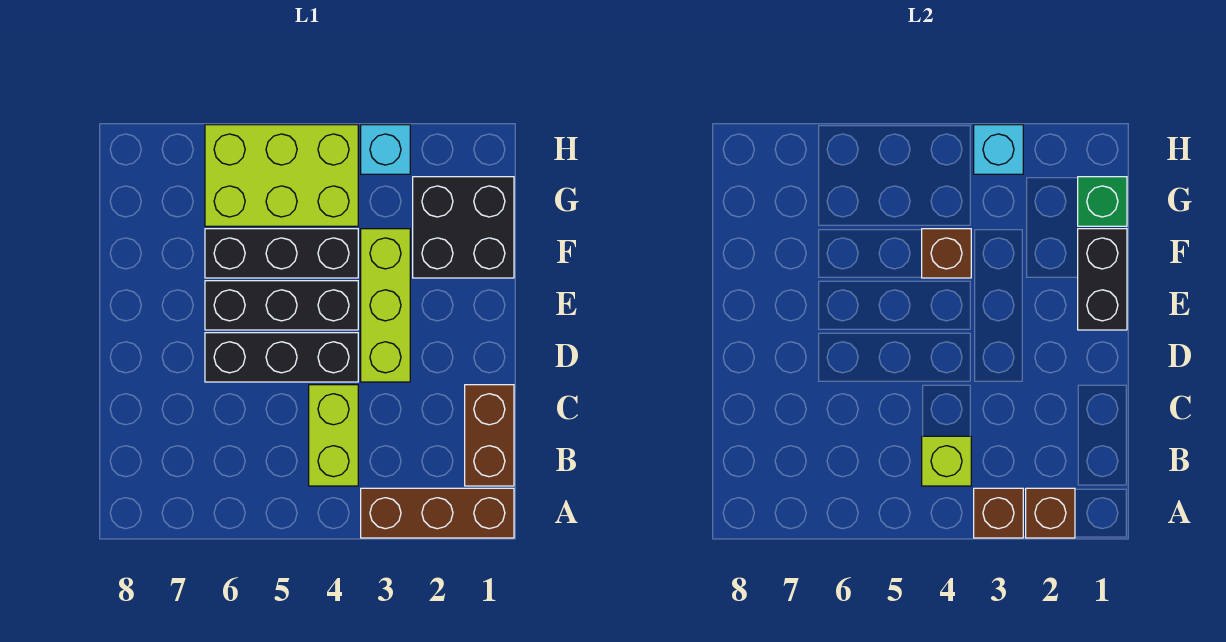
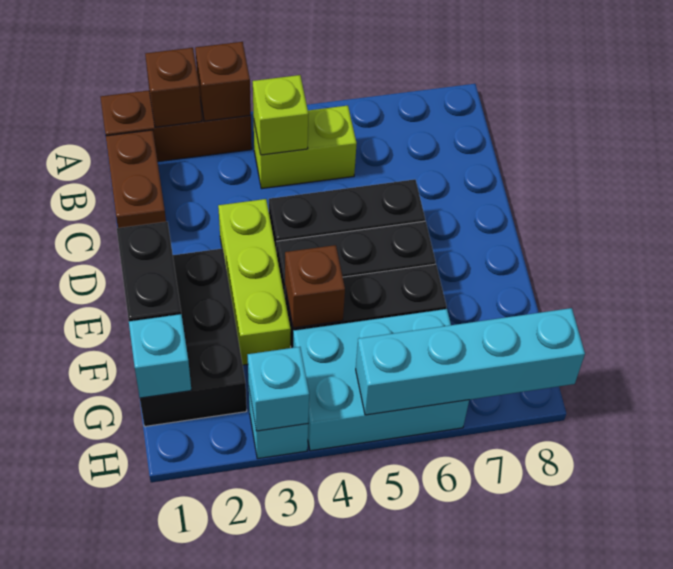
lime brick B4:C4 level 1 -> lime brick B4:B5 level 1
black brick F1:G2 level 1 -> black brick E1:G2 level 1
green brick G1 level 2 -> cyan brick G1 level 2
lime brick G4:H6 level 1 -> cyan brick G4:H6 level 1
none -> cyan brick H5:H8 level 2

